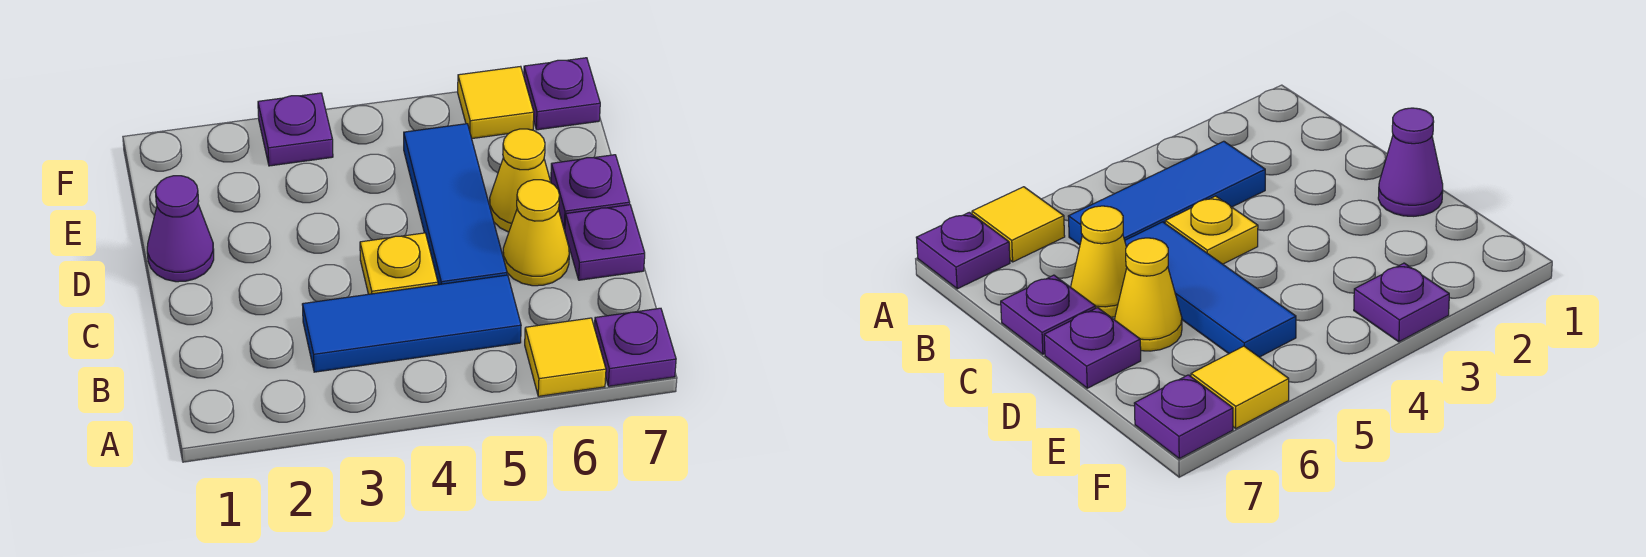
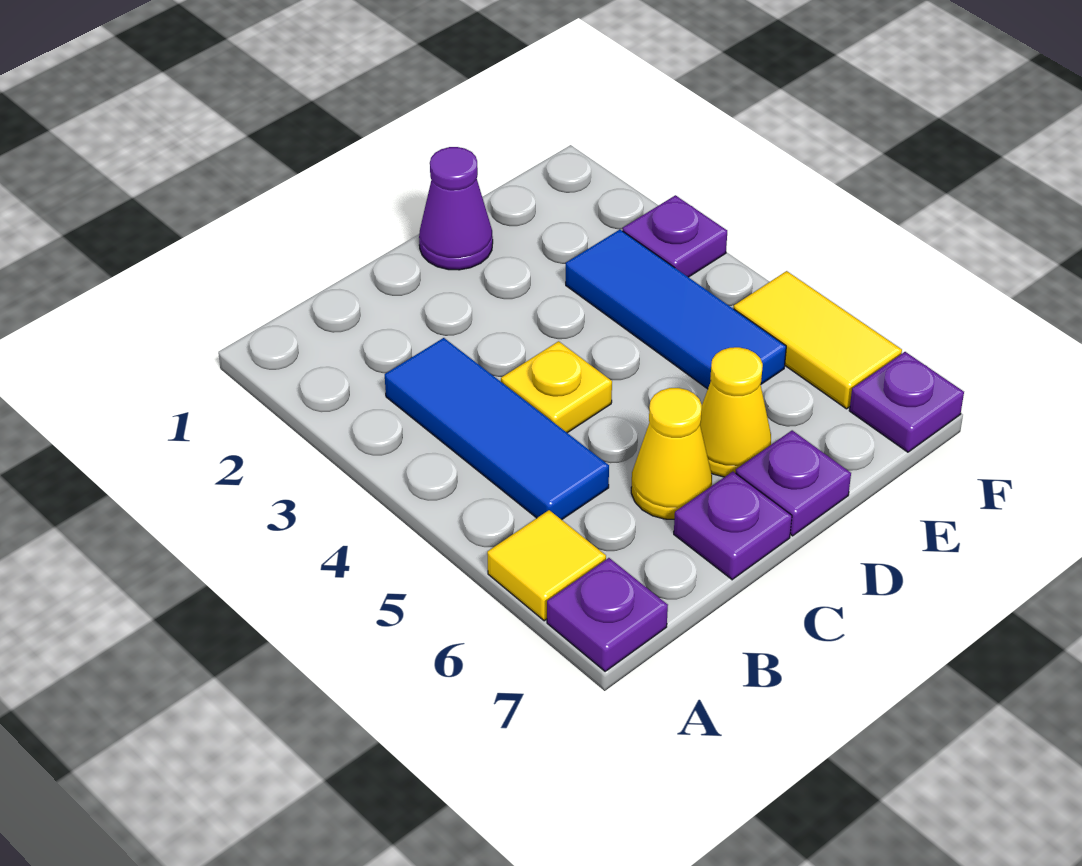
blue tile C5:E5 level 1 -> blue tile E3:E5 level 1
yellow tile F6 level 1 -> yellow tile F5:F6 level 1

